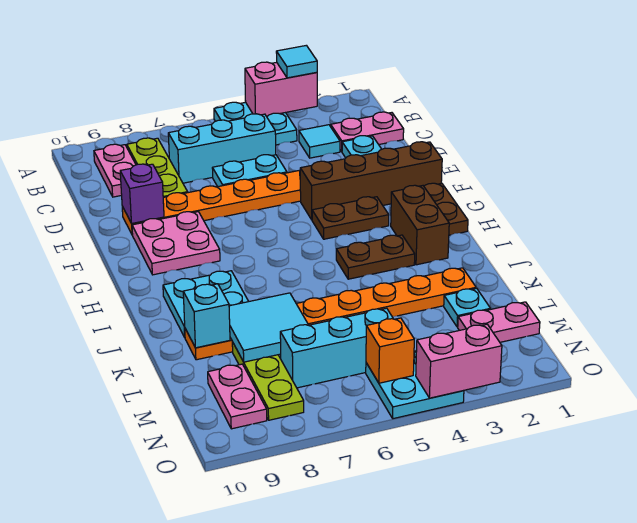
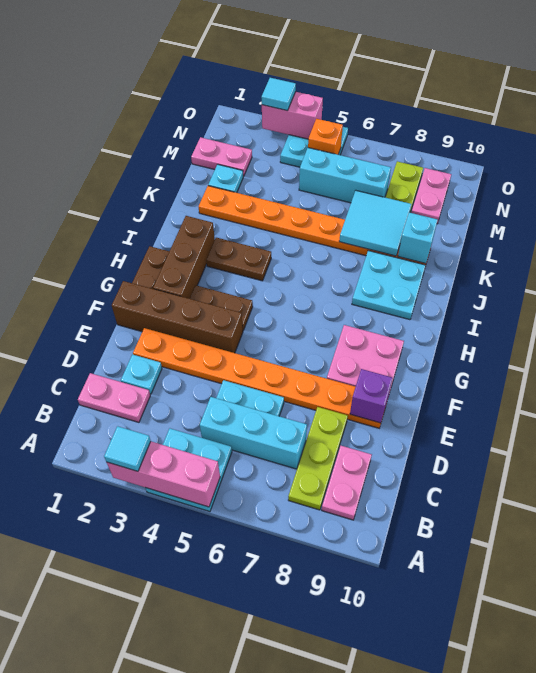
pink brick A3:A4 level 2 -> pink brick A3:A5 level 2
cyan tile C3 level 1 -> cyan tile O3 level 3
brown brick H2:I2 level 1 -> brown brick G2:I2 level 1

